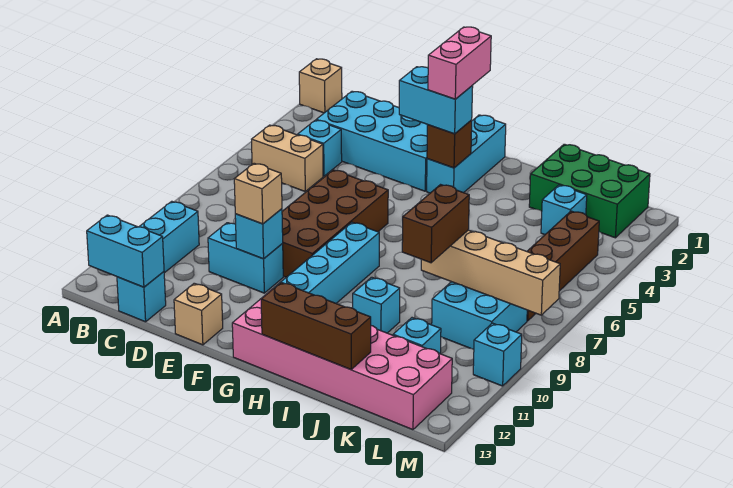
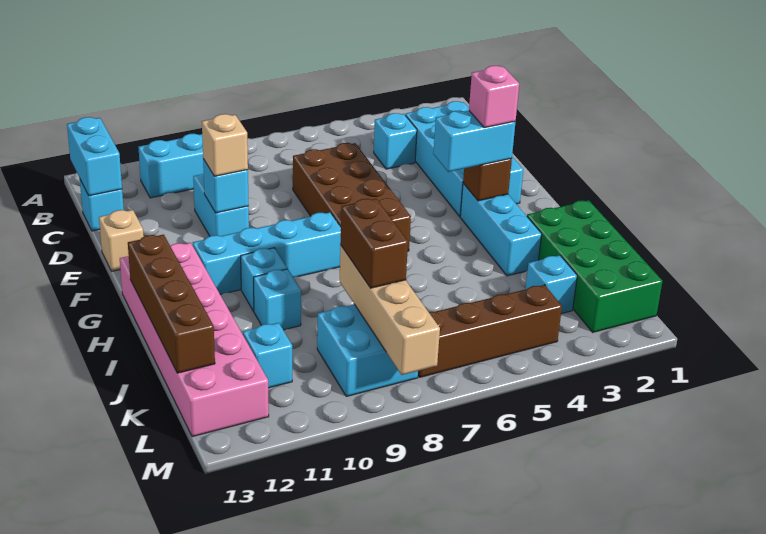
tan brick A1 level 1 -> none
tan brick B5:C5 level 1 -> none
brown brick E6:F9 level 1 -> brown brick D6:G7 level 1
cyan brick F3:G3 level 3 -> cyan brick G3:G4 level 3
cyan brick G1:G3 level 1 -> cyan brick G3:I3 level 1
pink brick G2:G3 level 4 -> pink brick G3 level 4
brown brick H13:J13 level 2 -> brown brick H13:K13 level 2
green brick J1:L2 level 1 -> green brick I1:L2 level 1
brown brick J8:J9 level 3 -> brown brick J8:K8 level 3
cyan brick M10 level 1 -> cyan brick H10 level 1

